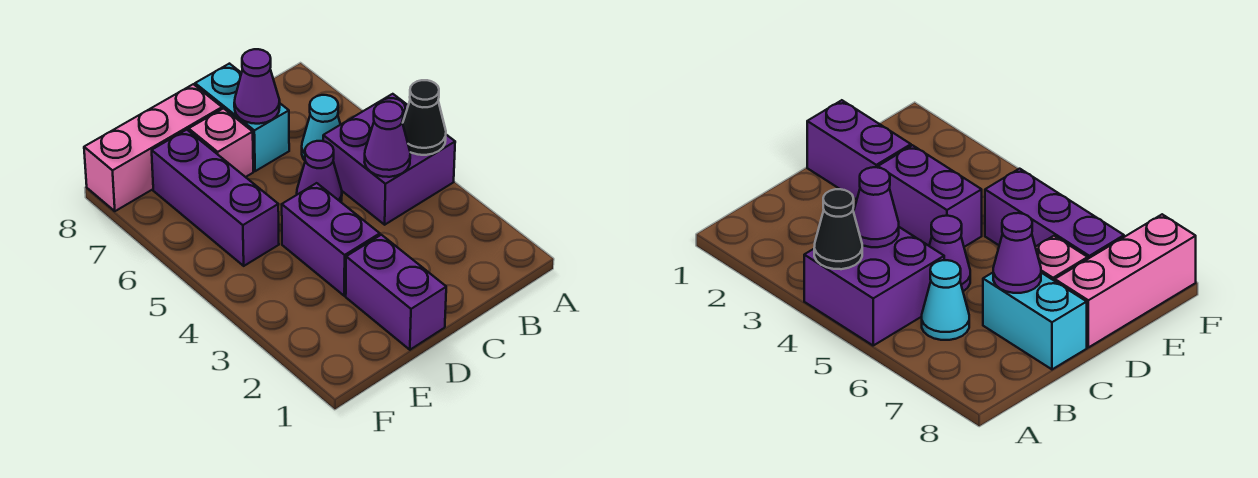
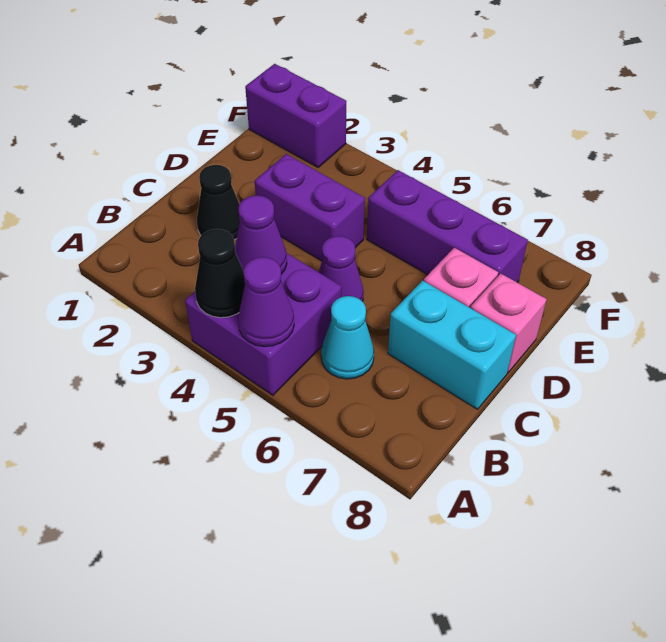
none -> black cone C2 level 1
purple cone C7 level 2 -> purple cone A5 level 2
purple brick D1:D2 level 1 -> purple brick F1:F2 level 1
pink brick D8:F8 level 1 -> pink brick D8 level 1

